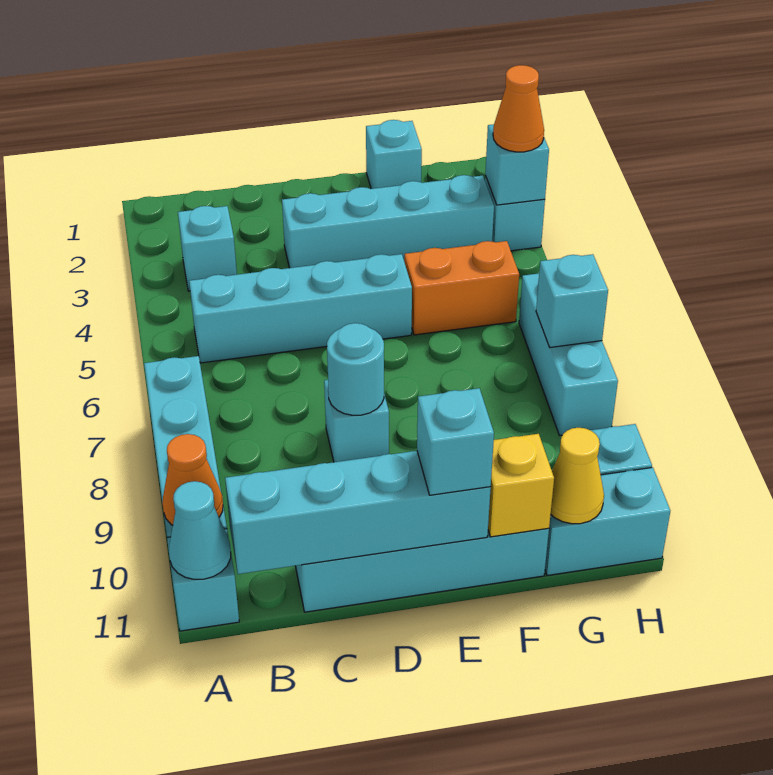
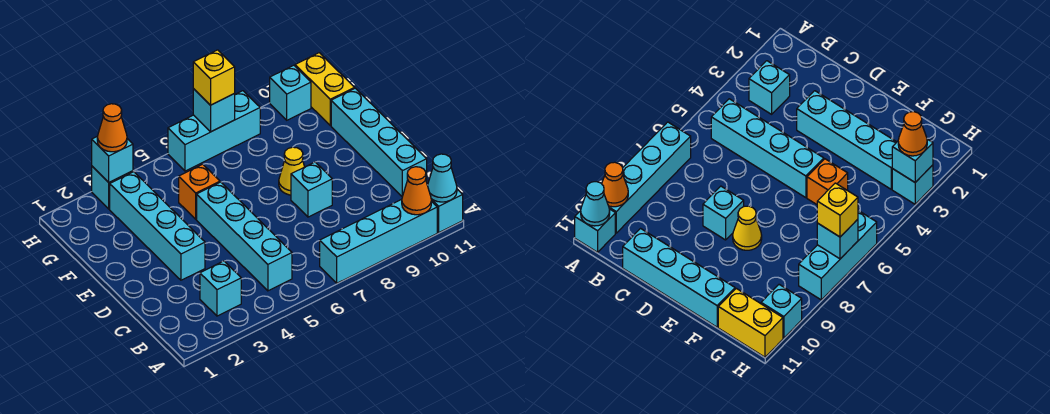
cyan brick B11:E11 level 2 -> none
cyan round brick D8 level 2 -> none
cyan brick E11 level 3 -> none
cyan brick F1 level 1 -> none
orange brick F5:G5 level 1 -> orange brick F5 level 1
yellow brick F11 level 2 -> yellow brick H7 level 3
cyan brick G11:H11 level 1 -> yellow brick G11:H11 level 1
yellow cone G11 level 2 -> yellow cone E8 level 1

